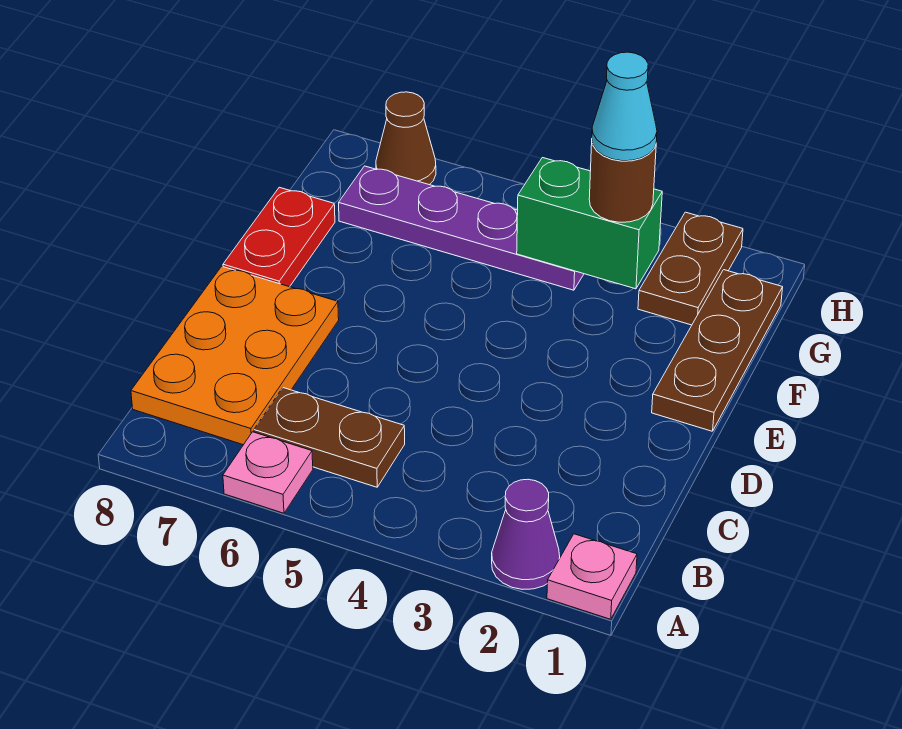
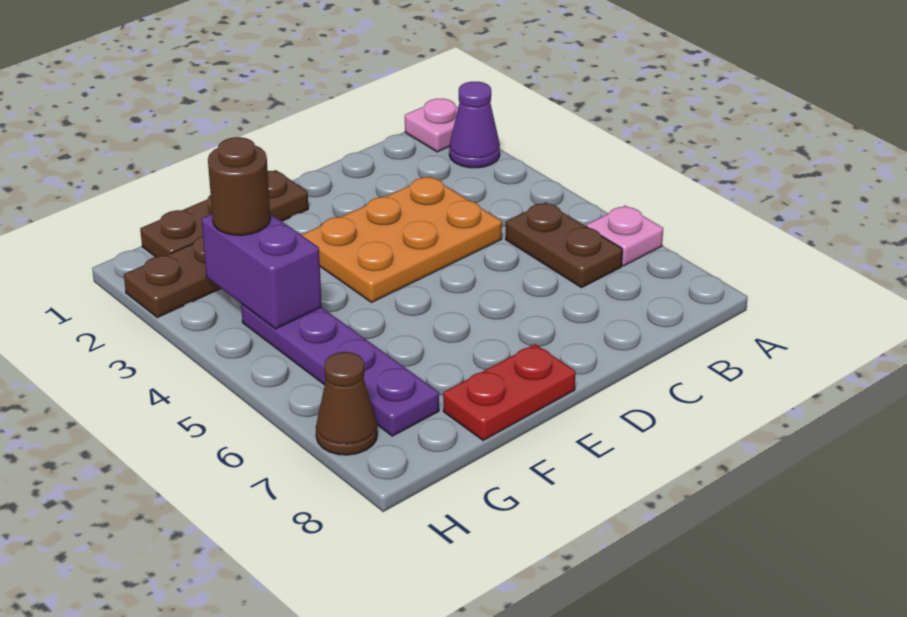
orange plate B7:D8 level 1 -> orange plate C3:E4 level 1
green brick G3:G4 level 2 -> purple brick G3:G4 level 2
cyan cone G3 level 4 -> none

